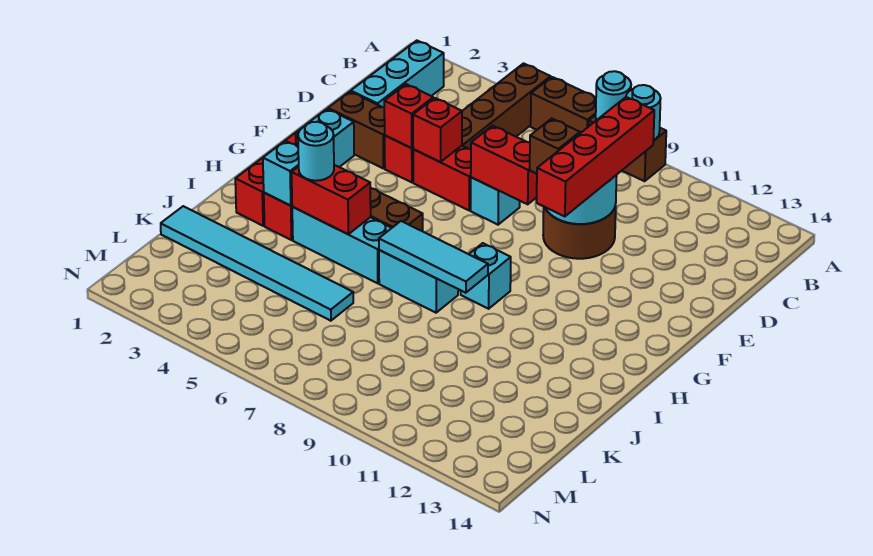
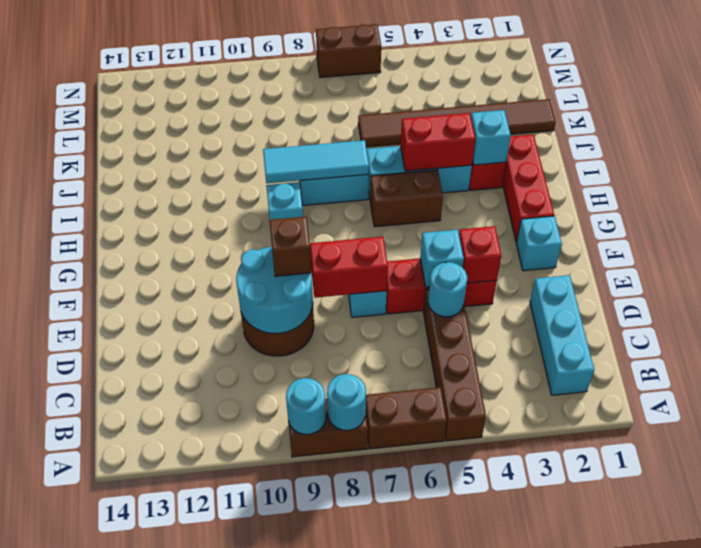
red brick C10:F10 level 3 -> none
brown brick E2:E3 level 1 -> brown brick N6:N7 level 1
red brick E5 level 2 -> cyan brick E5 level 2
cyan round brick I4 level 3 -> cyan round brick D5 level 2
cyan tile K1:K6 level 1 -> brown tile K1:K6 level 1

